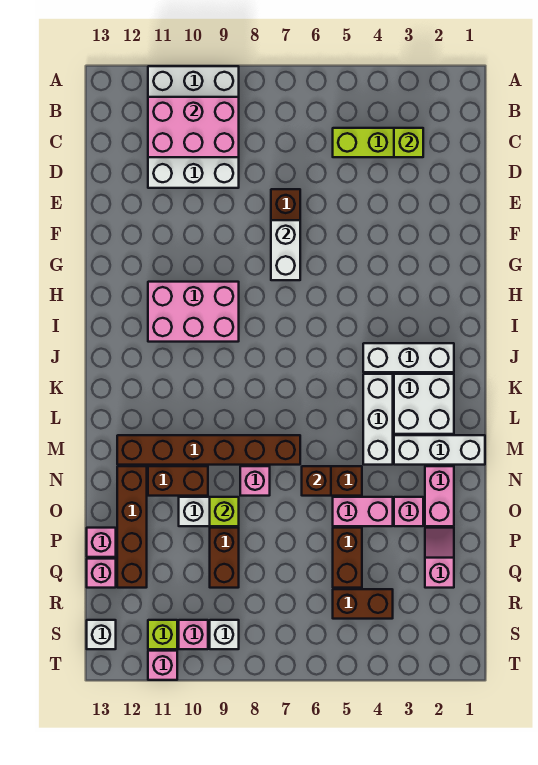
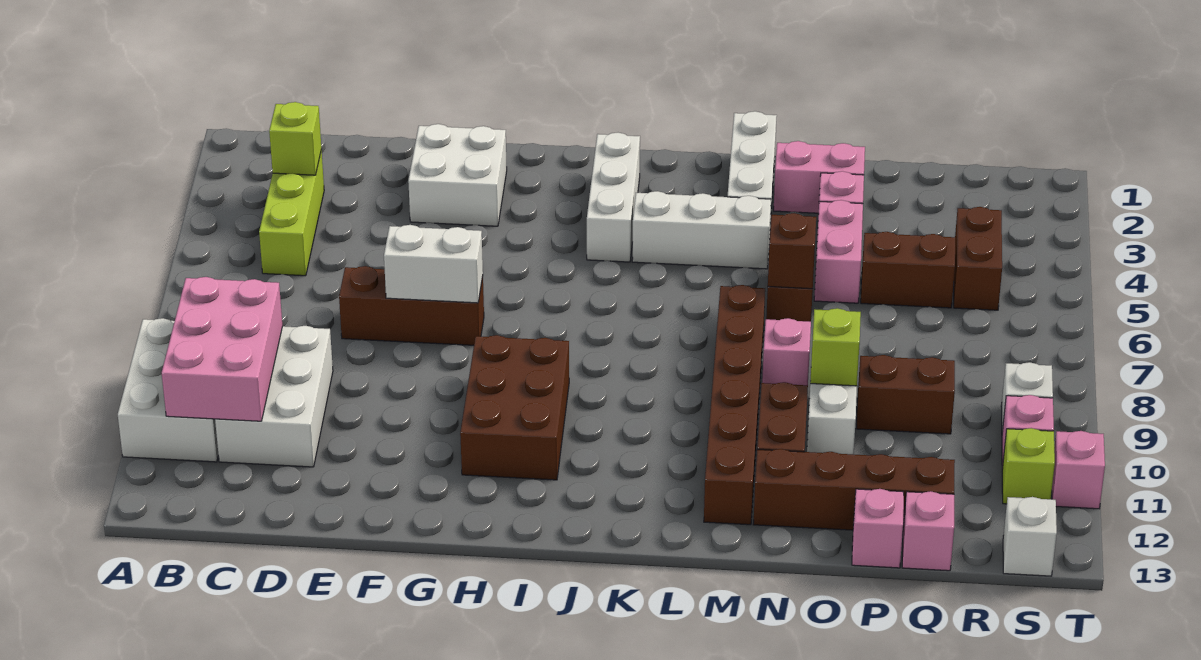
pink brick H9:I11 level 1 -> brown brick H9:I11 level 1
white brick K2:L3 level 1 -> white brick F2:G3 level 1
pink slope P2:Q2 level 1 top Q -> none

